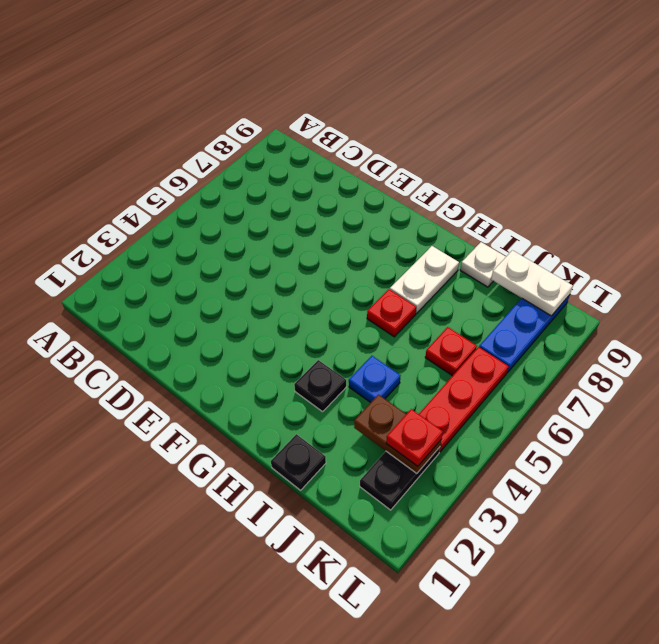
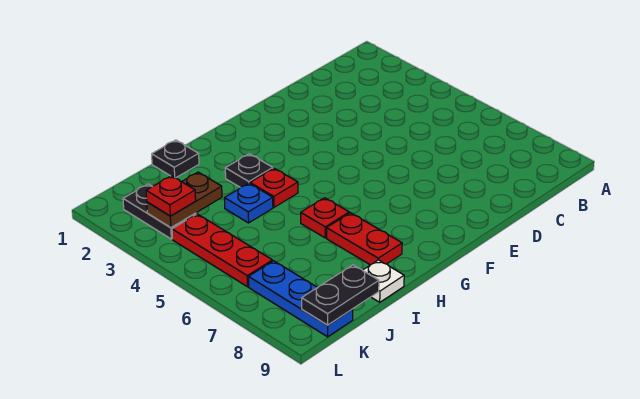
white plate H7:H8 level 1 -> red plate H7:H8 level 1
red plate J6 level 1 -> red plate H4 level 1
white plate J9:K9 level 2 -> black plate J9:K9 level 2

